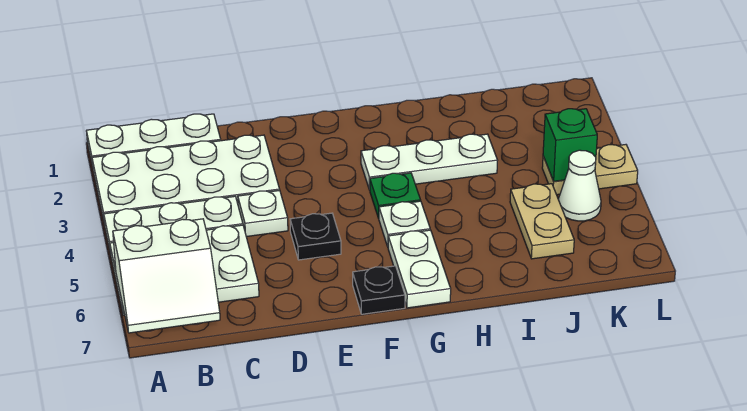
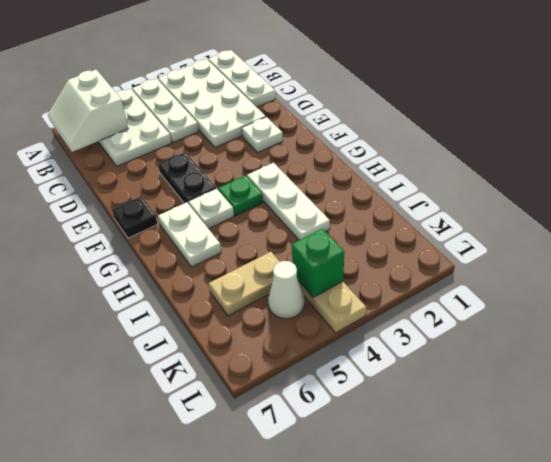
white plate D4 level 1 -> white plate E2 level 1
black plate E5 level 1 -> black plate E5:F5 level 1
white plate G6:G7 level 1 -> white plate G6:H6 level 1

